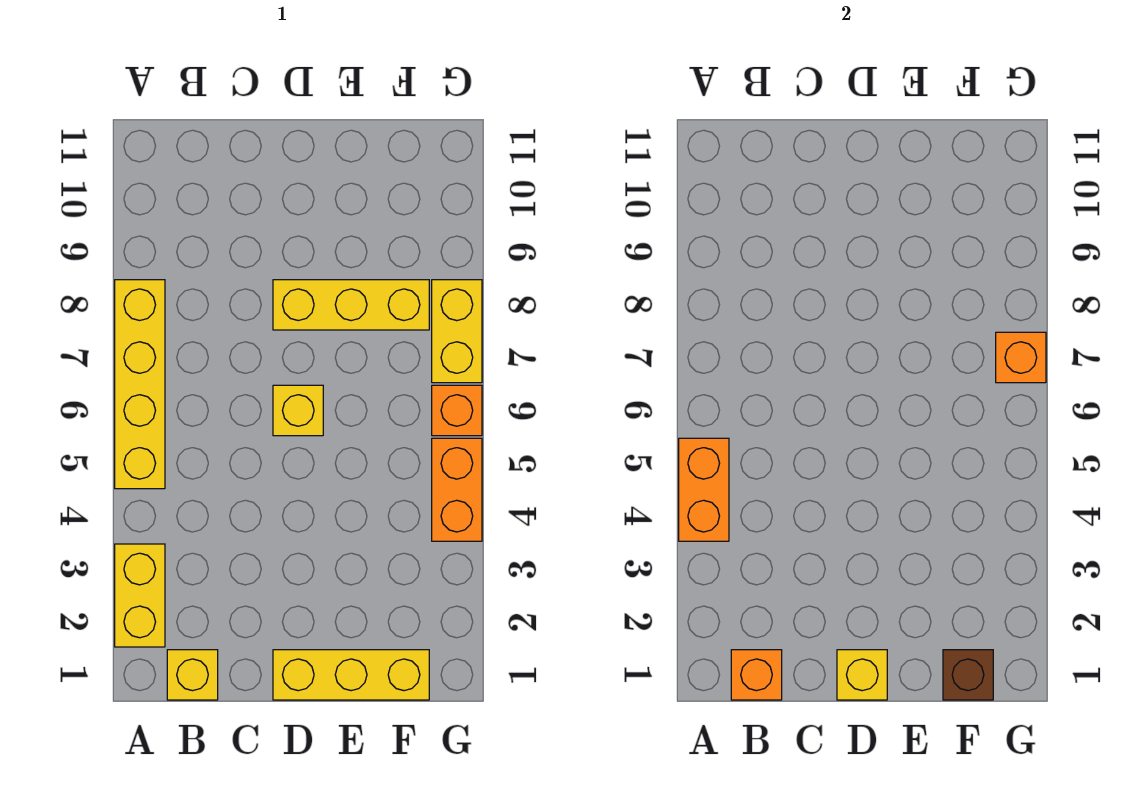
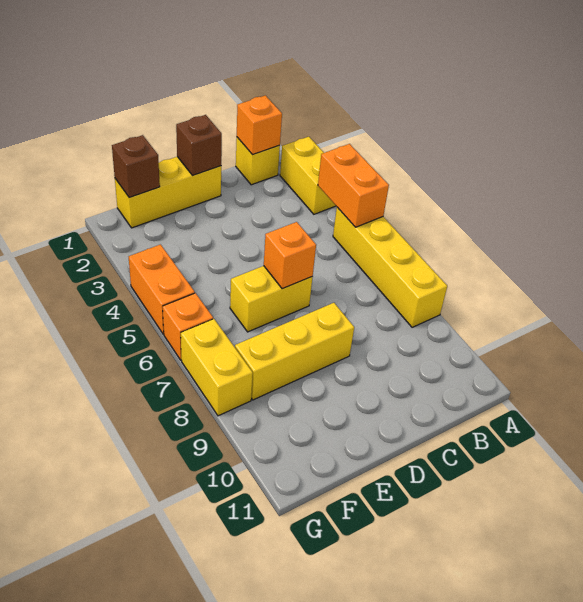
yellow brick D1 level 2 -> brown brick D1 level 2
yellow brick D6 level 1 -> yellow brick D6:E6 level 1
orange brick G7 level 2 -> orange brick D6 level 2

